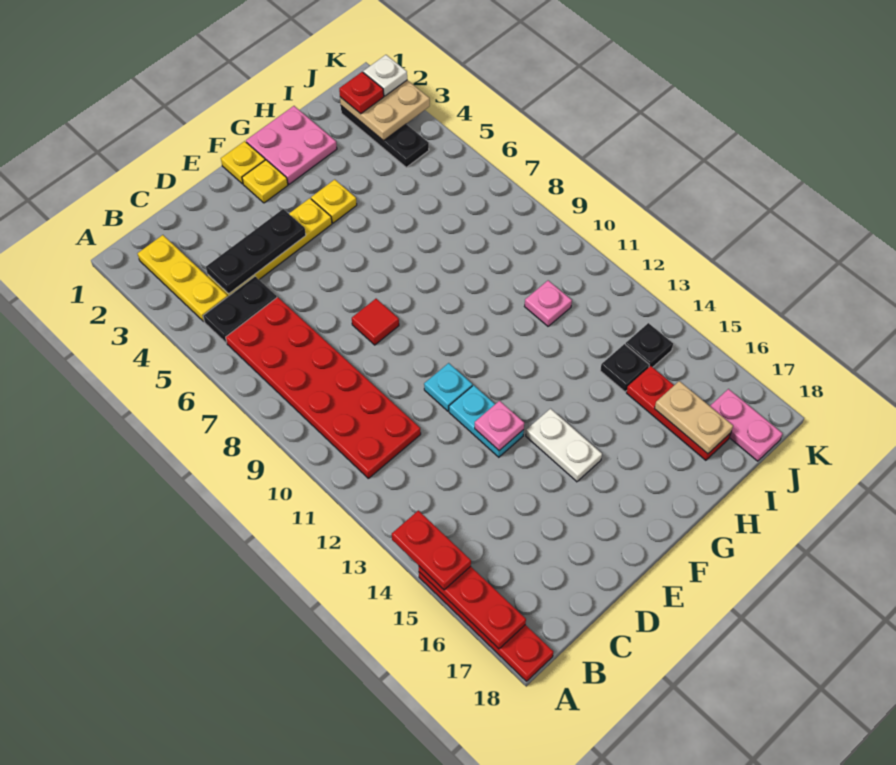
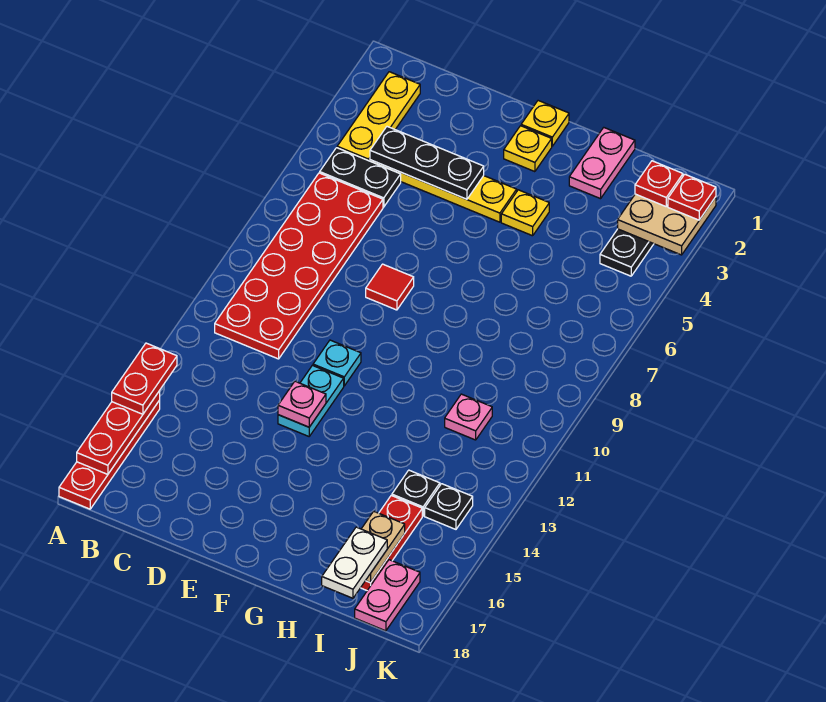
white plate F14:F15 level 1 -> white plate I17:I18 level 3
pink plate G1:H2 level 1 -> pink plate H1:H2 level 1
white plate K2 level 3 -> red plate K2 level 3

